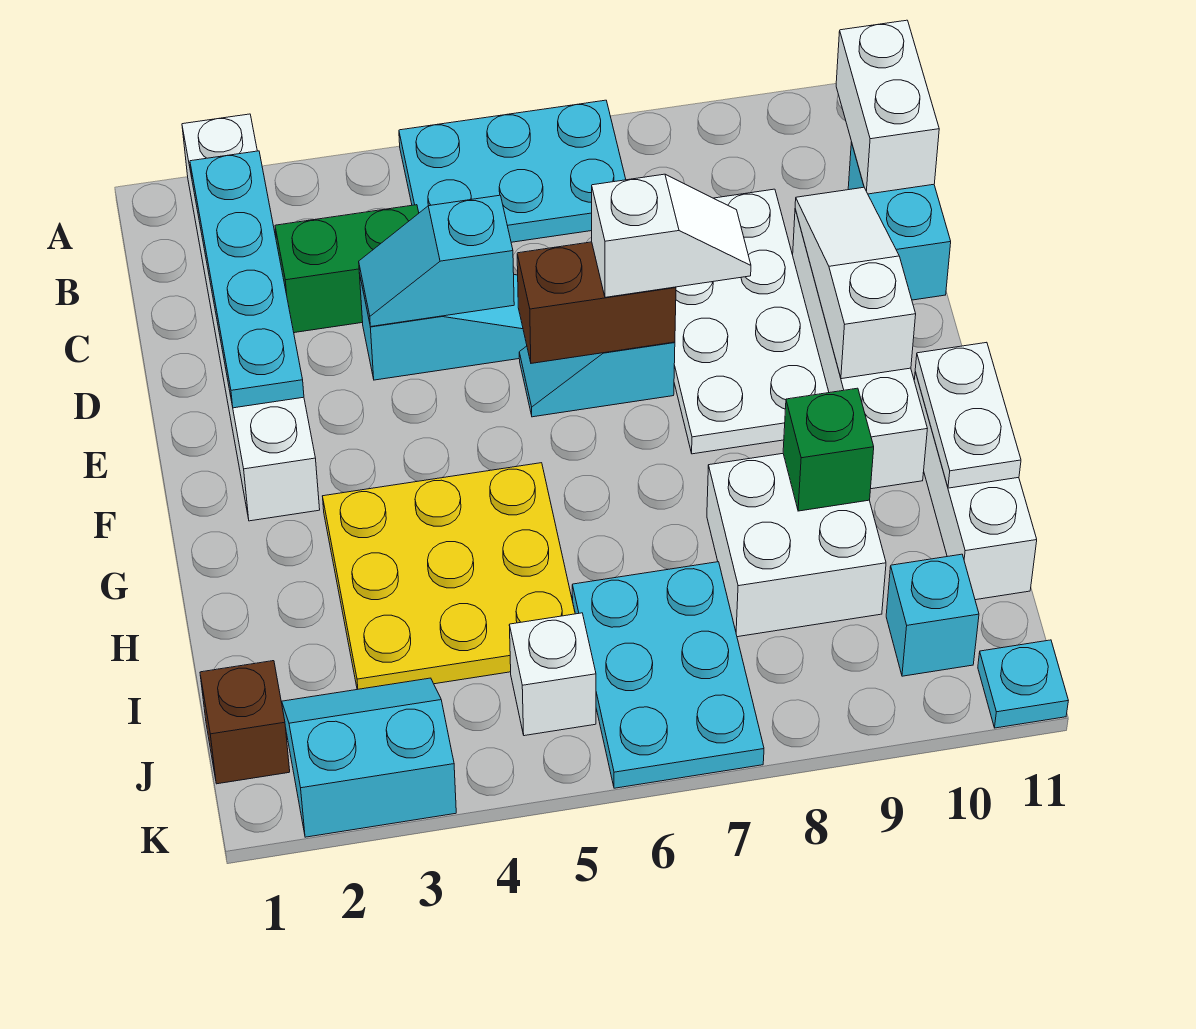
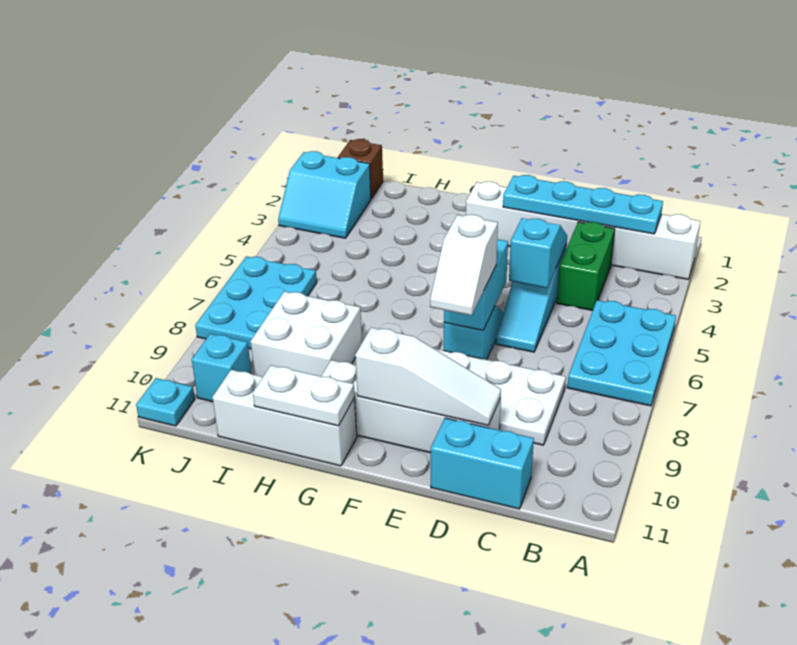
white brick B11:C11 level 2 -> none
brown brick E6:E7 level 2 -> cyan brick E6:E7 level 2
yellow plate G3:I5 level 1 -> none
green brick H9 level 2 -> none
cyan plate I6:K7 level 1 -> cyan plate J6:K8 level 1
cyan slope J2:K3 level 1 top K -> cyan slope J2:K3 level 1 top 2
white brick J5 level 1 -> none

